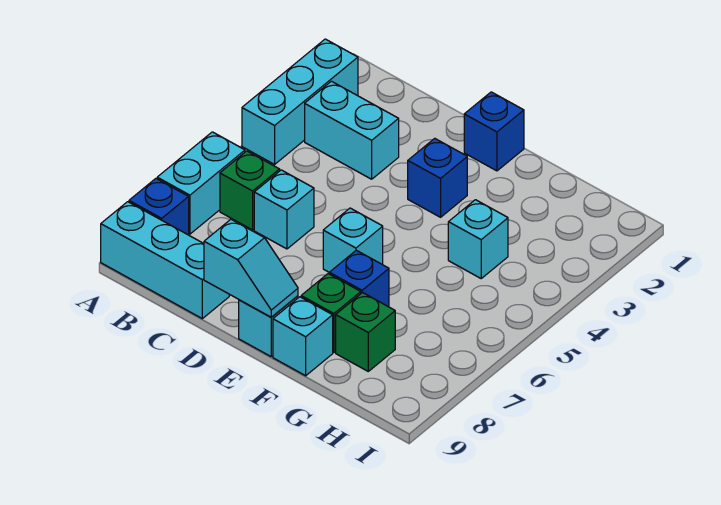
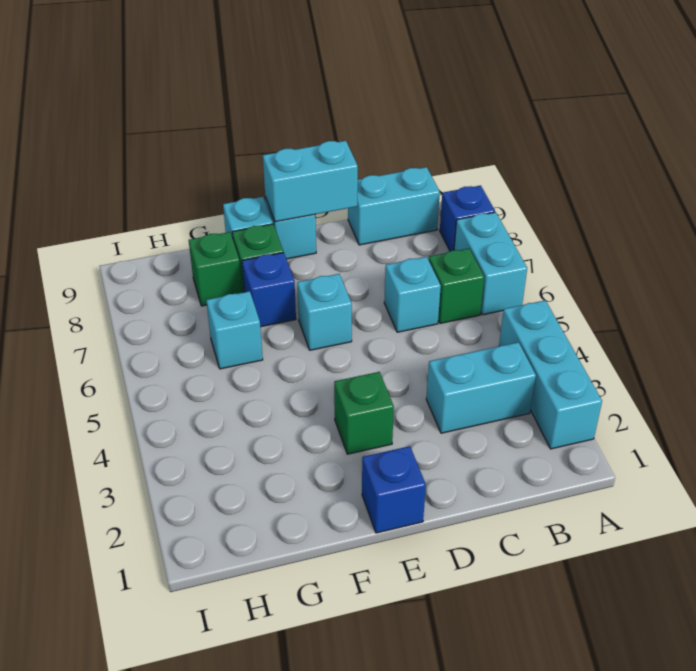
cyan brick A9:C9 level 1 -> cyan brick B9:C9 level 1
cyan slope D9:E9 level 2 top D -> cyan brick D9:E9 level 2
blue brick E3 level 1 -> green brick E3 level 1
cyan brick G4 level 1 -> cyan brick G6 level 1

